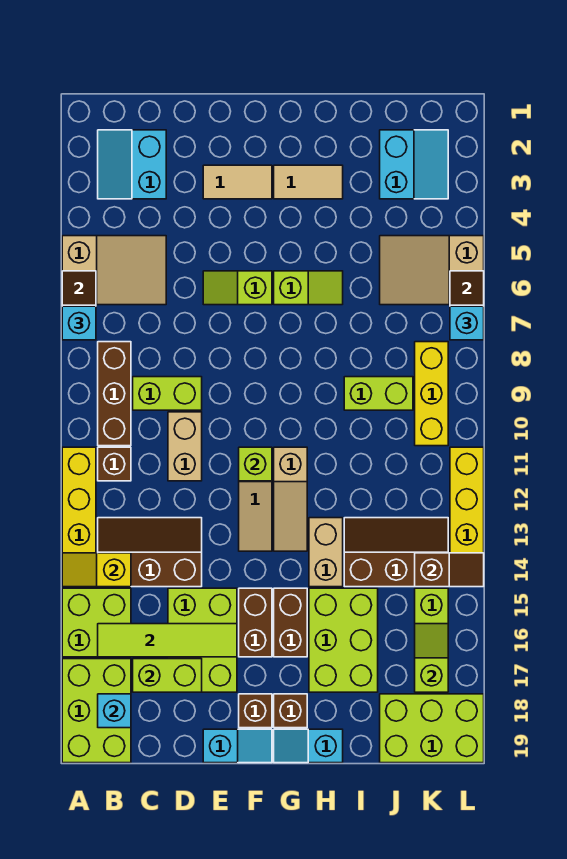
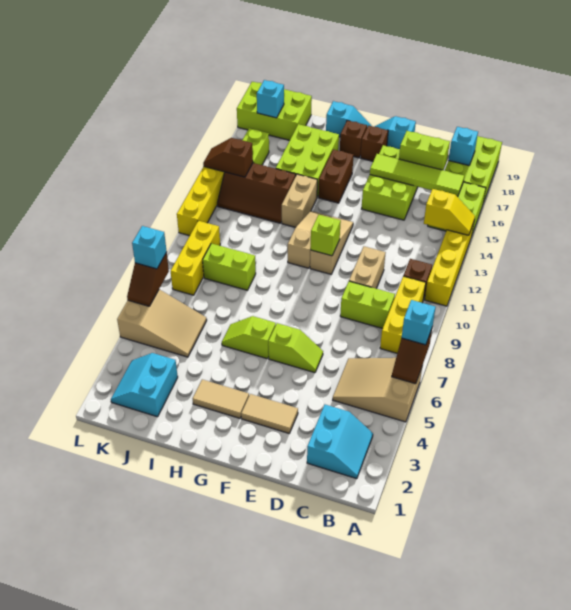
brown brick B8:B10 level 1 -> yellow brick B8:B10 level 1
brown slope B13:D14 level 1 top 14 -> none
brown brick F15:F16 level 1 -> none
lime slope K16:K17 level 2 top 17 -> none
none -> cyan brick K18 level 2

